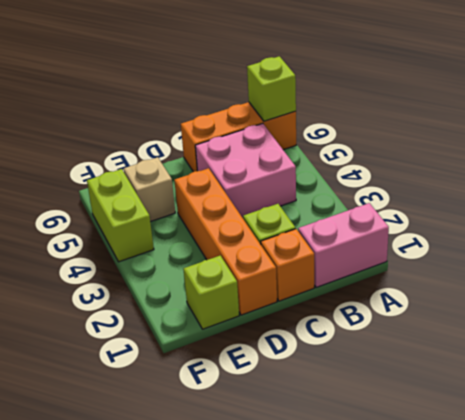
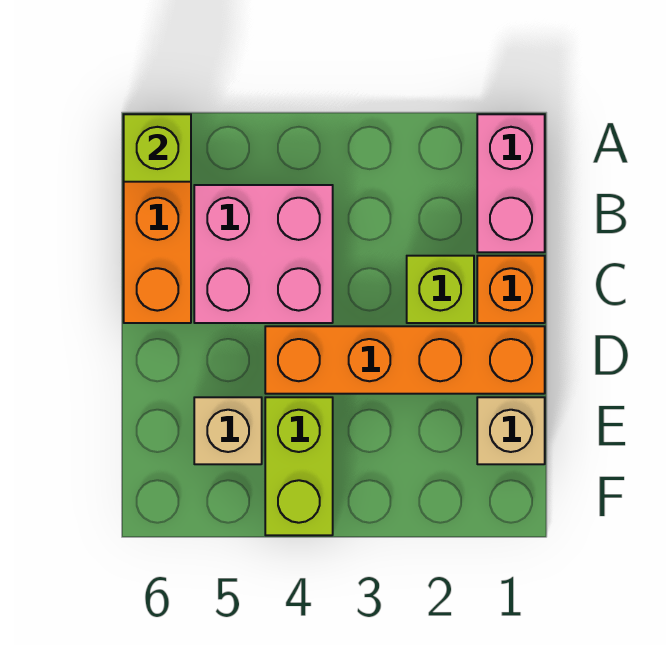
lime brick E1 level 1 -> tan brick E1 level 1
lime brick F4:F5 level 1 -> lime brick E4:F4 level 1

